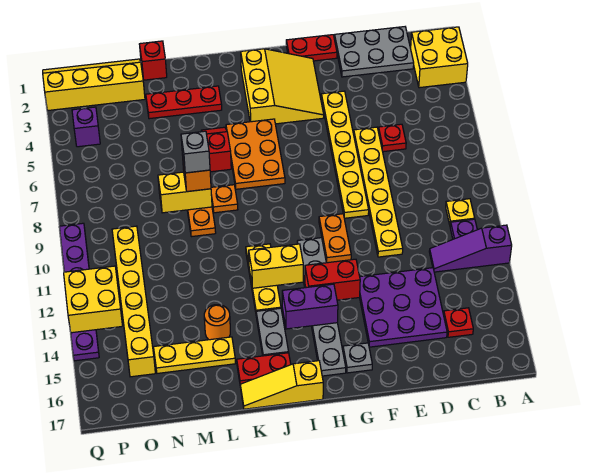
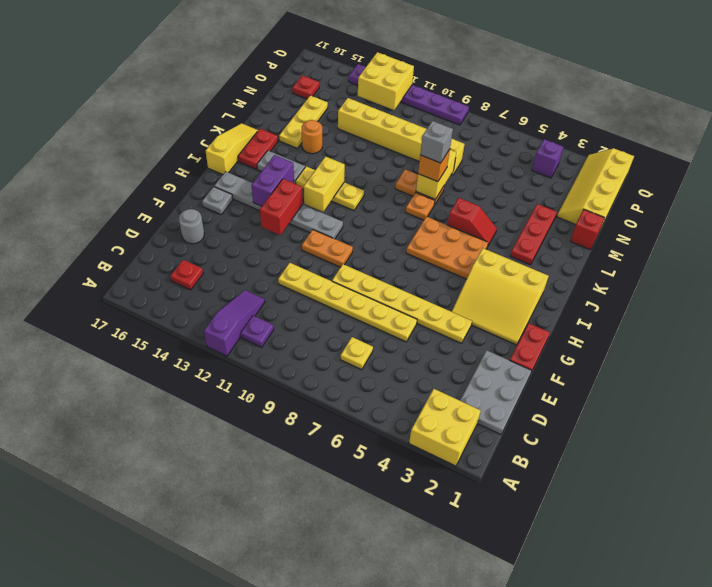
yellow plate B10 level 1 -> yellow plate C7 level 1
red plate D6 level 1 -> red plate O16 level 1
purple plate D13:F15 level 1 -> none
none -> grey round brick E16 level 1
yellow slope N1:Q2 level 1 top 2 -> yellow slope N1:Q2 level 1 top 1
yellow brick O10:O15 level 1 -> yellow brick N8:N13 level 1

